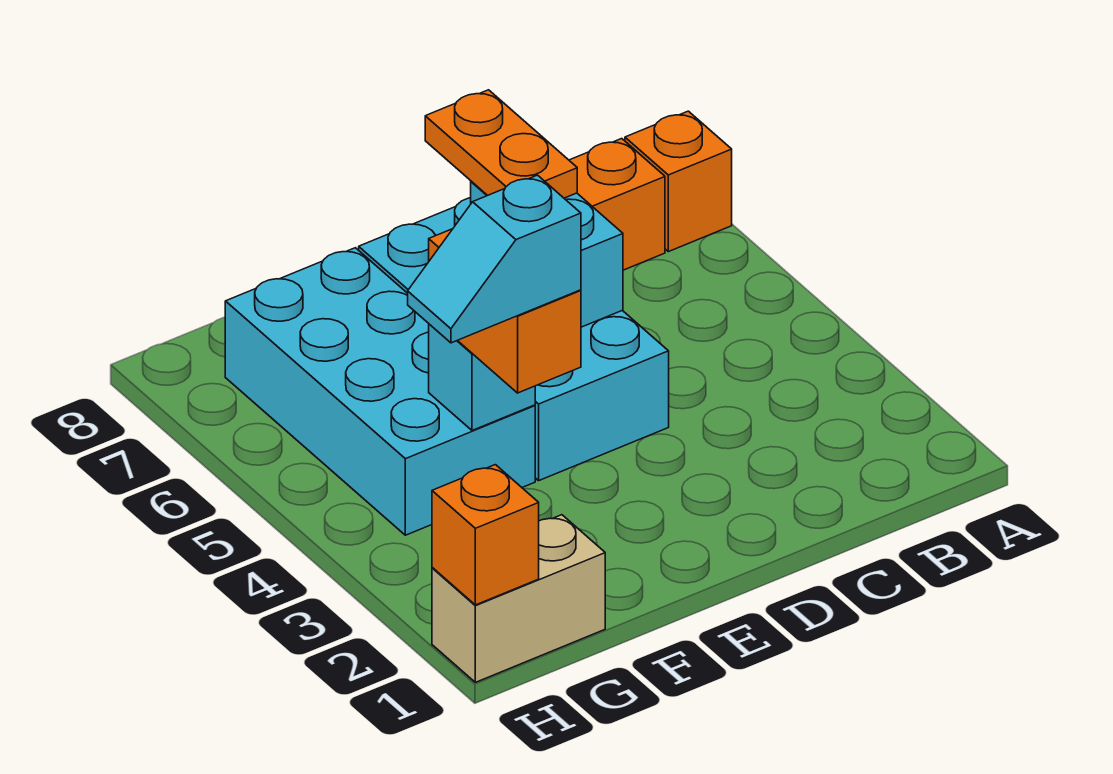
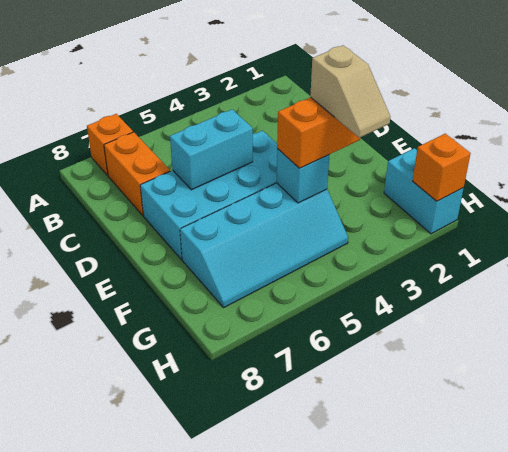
orange plate D6:D7 level 3 -> none
cyan slope F3:G3 level 4 top F -> tan slope F3:G3 level 4 top F
cyan brick F4:G7 level 1 -> cyan slope F4:G7 level 1 top F
tan brick G1:H1 level 1 -> cyan brick G1:H1 level 1

